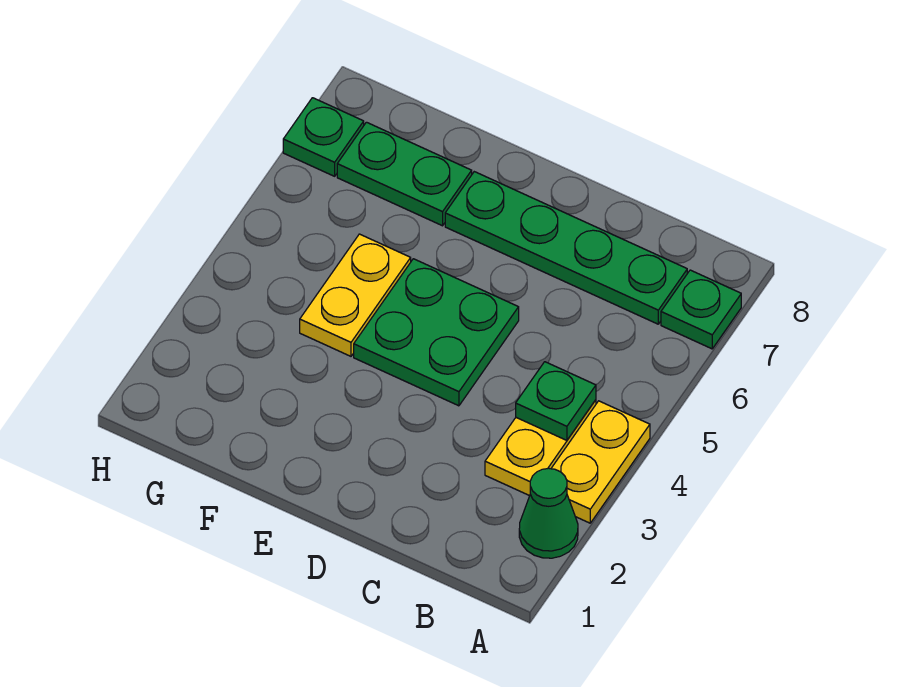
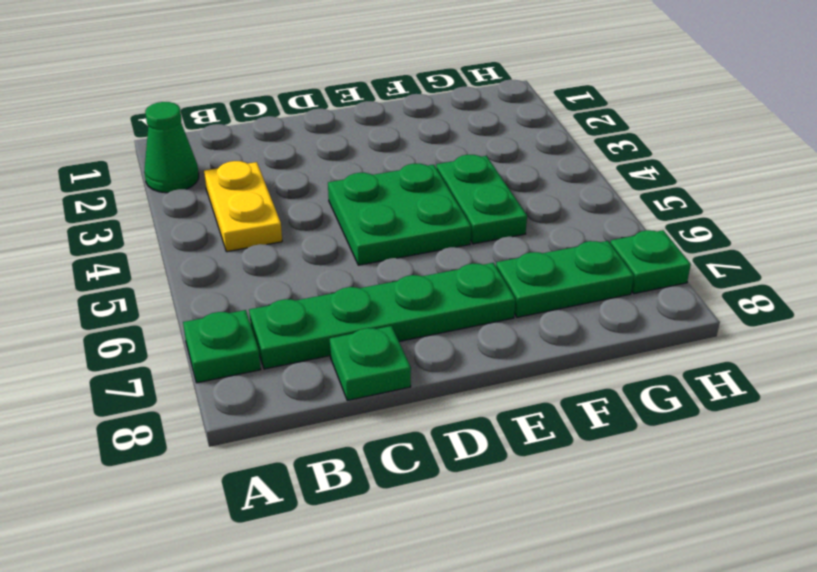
yellow plate A3:A4 level 1 -> none
green plate B4 level 2 -> green plate C8 level 1
yellow plate F4:F5 level 1 -> green plate F4:F5 level 1

